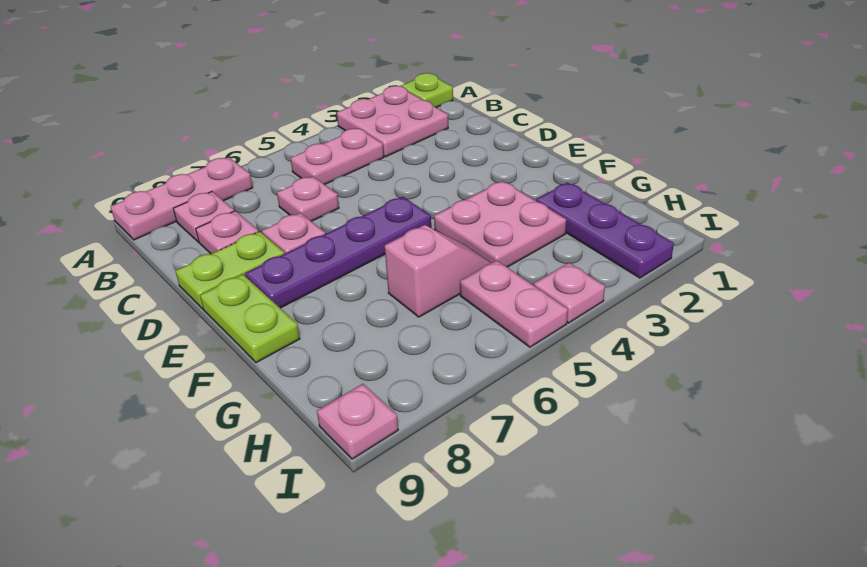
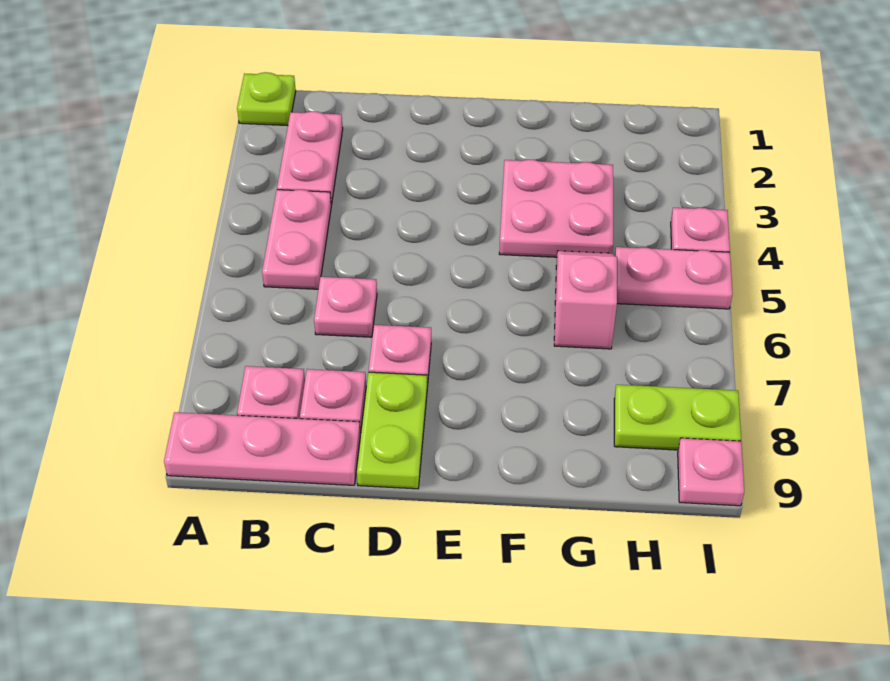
pink plate A2:B3 level 1 -> pink plate B2:B3 level 1
pink plate A7:A9 level 1 -> pink plate A9:C9 level 1
purple plate E5:E8 level 1 -> none
lime plate E9:F9 level 1 -> lime plate H8:I8 level 1
purple plate G2:I2 level 1 -> none

